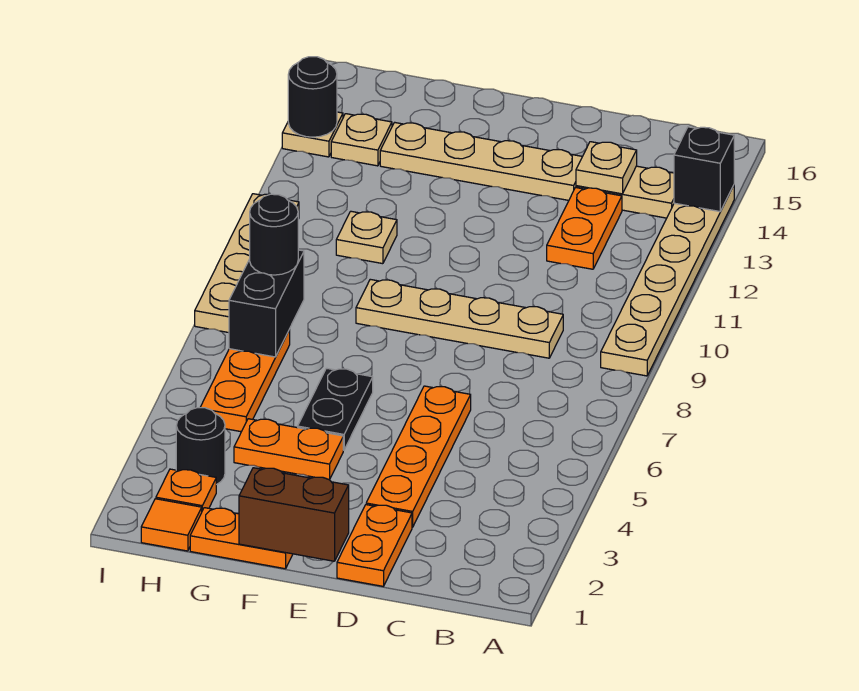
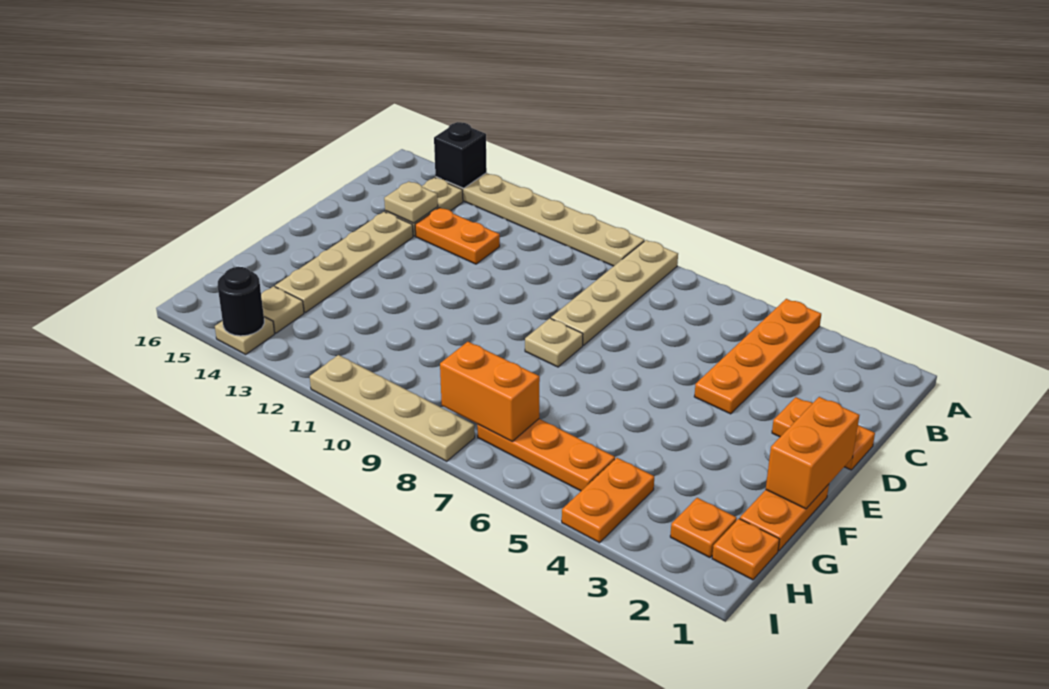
tan plate C9:F9 level 1 -> tan plate A8:D8 level 1
orange plate D3:D6 level 1 -> orange plate A4:D4 level 1
brown brick E1:F1 level 2 -> orange brick E1:F1 level 2
orange plate F4:G4 level 1 -> orange plate H4:I4 level 1
black plate F5:F6 level 1 -> none
tan plate G11 level 1 -> tan plate E8 level 1
orange tile H1 level 1 -> orange plate H1 level 1
black round brick H3 level 1 -> none
black brick H7:H8 level 2 -> orange brick H7:H8 level 2
black round brick H8 level 3 -> none

